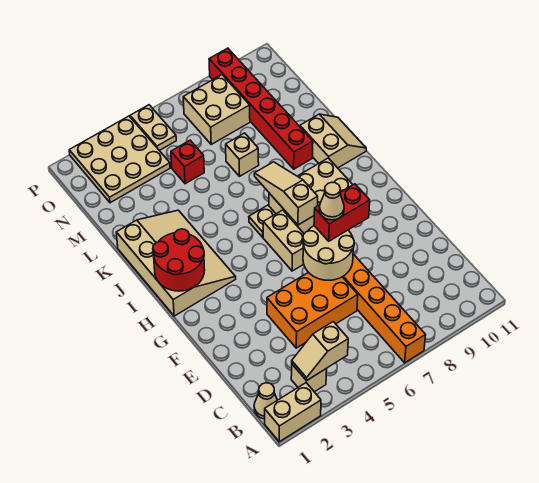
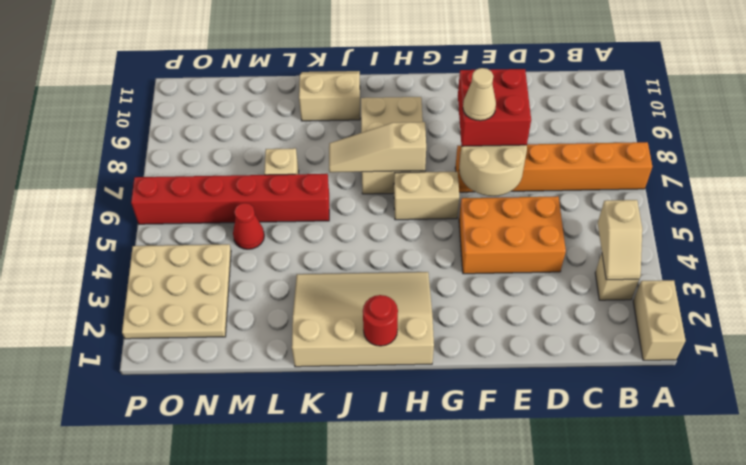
tan cone B1 level 1 -> none
orange brick D4:E6 level 1 -> orange brick D4:F5 level 1
red brick F7:F8 level 3 -> red brick E7:F8 level 3
red round brick H1:I2 level 2 -> red round brick I1 level 2
tan plate I6 level 1 -> none
red brick K9:P9 level 1 -> red brick K6:P6 level 1
red brick M5 level 1 -> red cone M5 level 1
tan brick N7:O8 level 1 -> none
tan plate O5:P5 level 1 -> none

